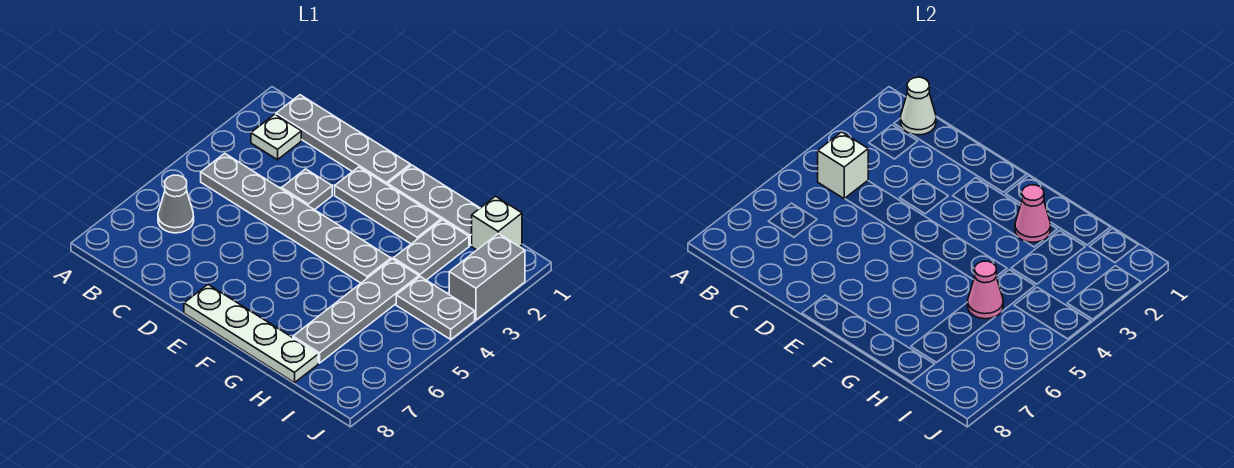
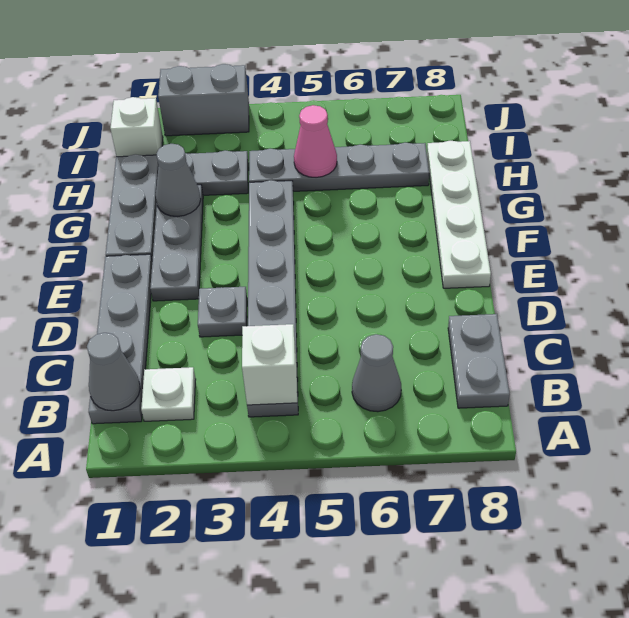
white cone B1 level 2 -> grey cone B1 level 2
pink cone G2 level 2 -> grey cone G2 level 2
grey plate I4:J4 level 1 -> grey plate B8:C8 level 1

